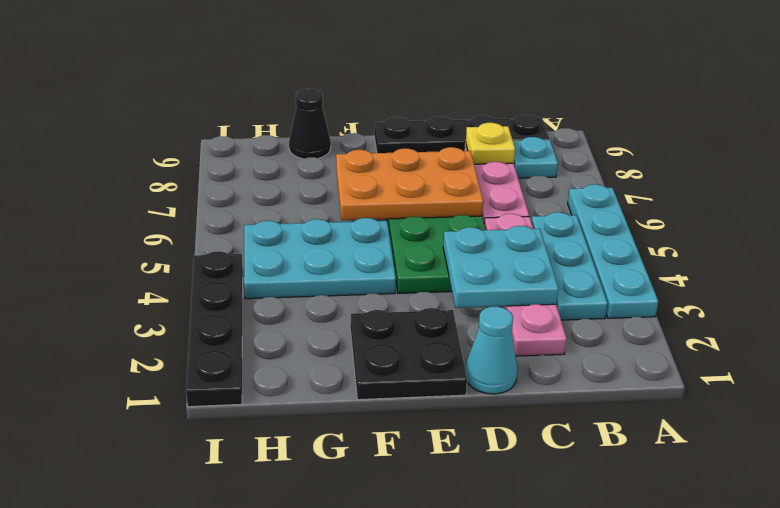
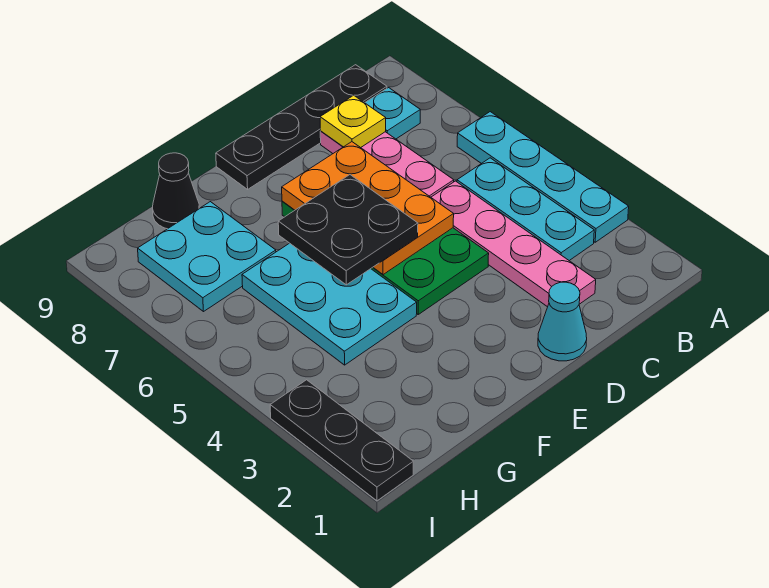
cyan plate C3:D4 level 2 -> cyan plate G7:H8 level 1
orange plate D6:F7 level 2 -> orange plate D5:E7 level 2
black plate E1:F2 level 1 -> black plate E5:F6 level 3
cyan plate F4:H5 level 1 -> cyan plate F4:G6 level 1
black plate I1:I4 level 1 -> black plate I1:I3 level 1

